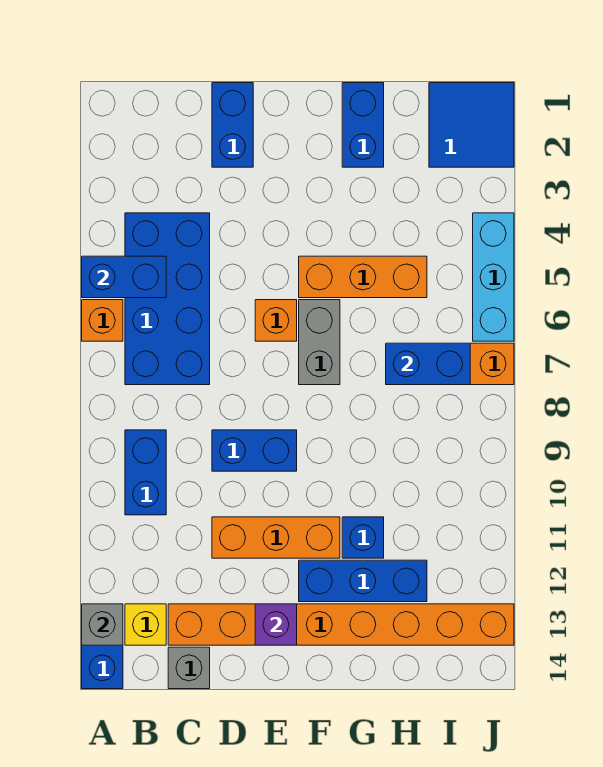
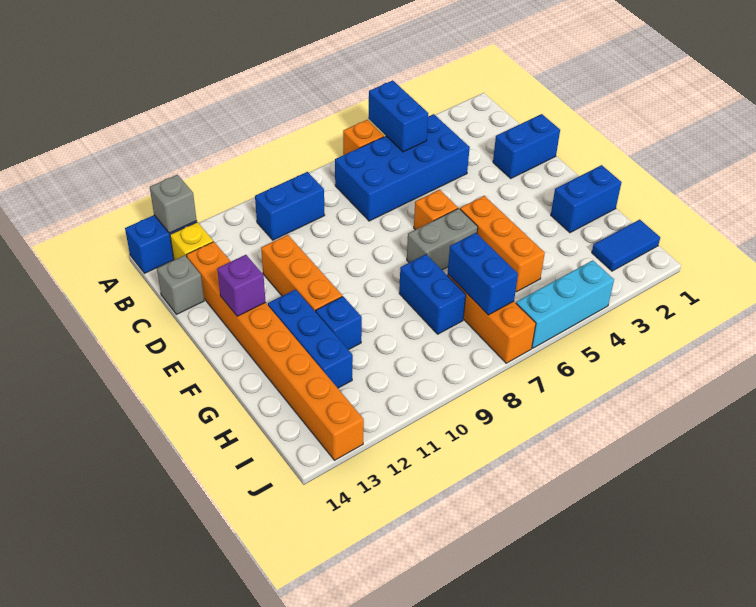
blue brick D9:E9 level 1 -> blue brick G8:H8 level 1
blue tile I1:J2 level 1 -> blue tile I1:I2 level 1

